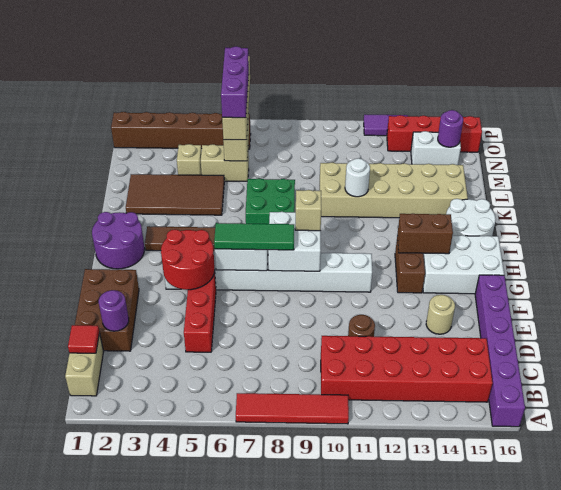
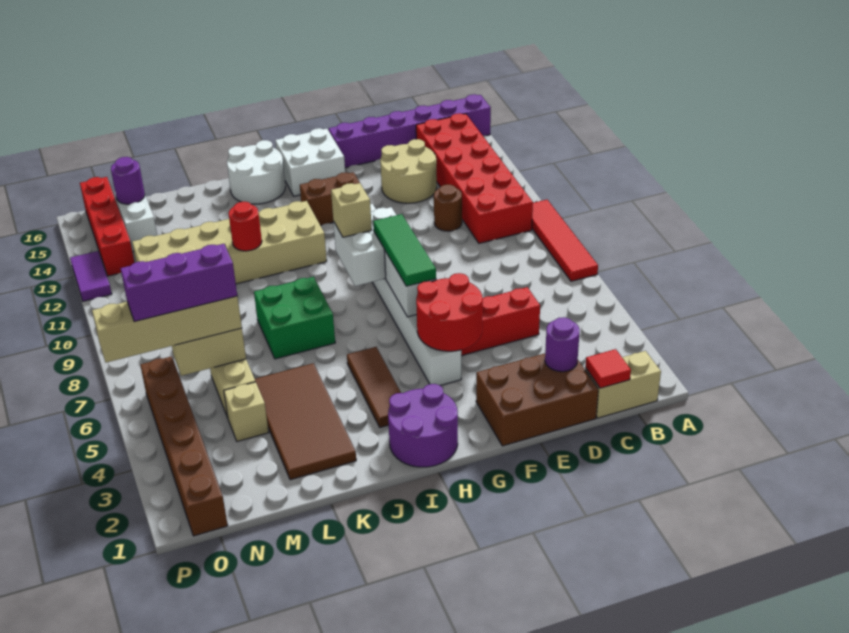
tan round brick E14 level 1 -> tan round brick D13:E14 level 1
white brick G14:H16 level 1 -> white brick G15:H16 level 1
brown brick H13:H14 level 2 -> none
tan brick K10:L15 level 1 -> tan brick I11:N12 level 1
white round brick K11 level 2 -> red round brick K11 level 2

